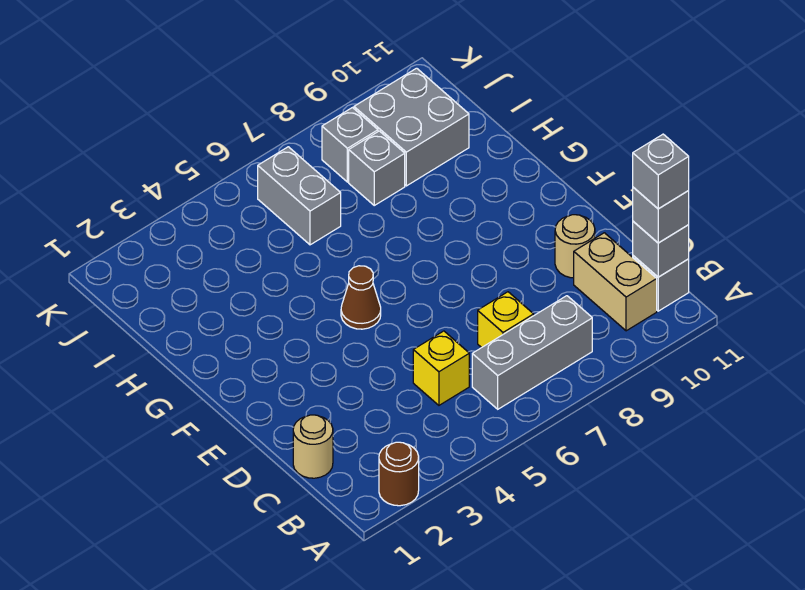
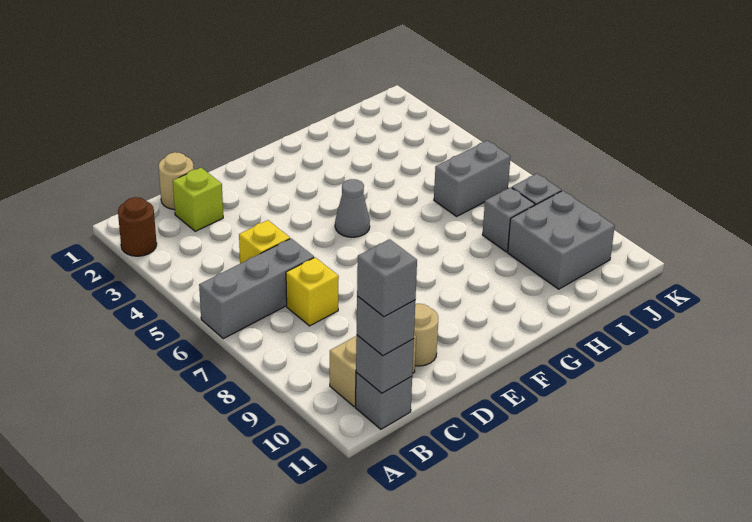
grey brick B6:B8 level 1 -> grey brick A6:C6 level 1
none -> lime brick C2 level 1
brown cone F5 level 1 -> grey cone F5 level 1

